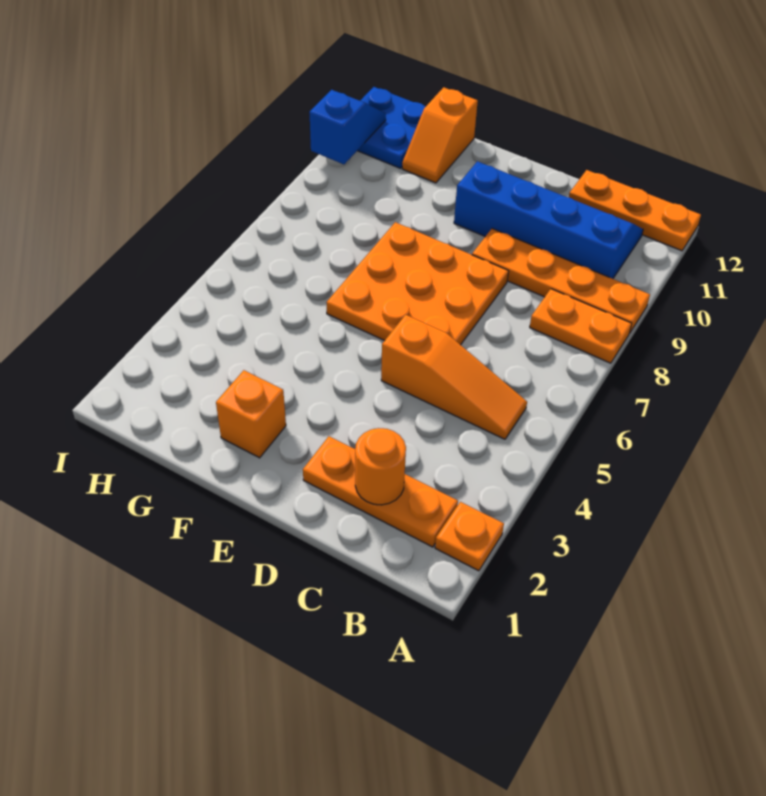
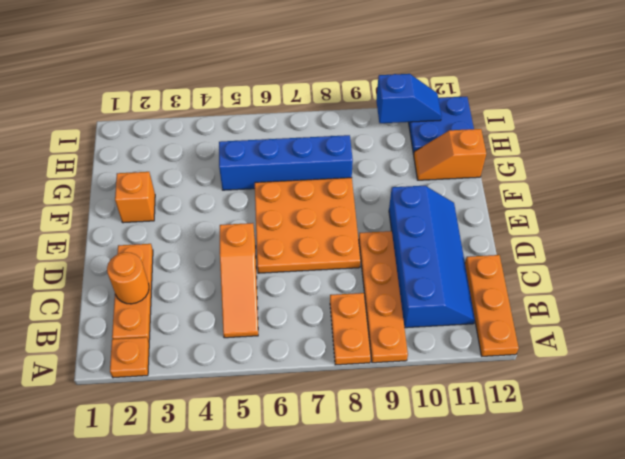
none -> blue brick G5:G8 level 1

